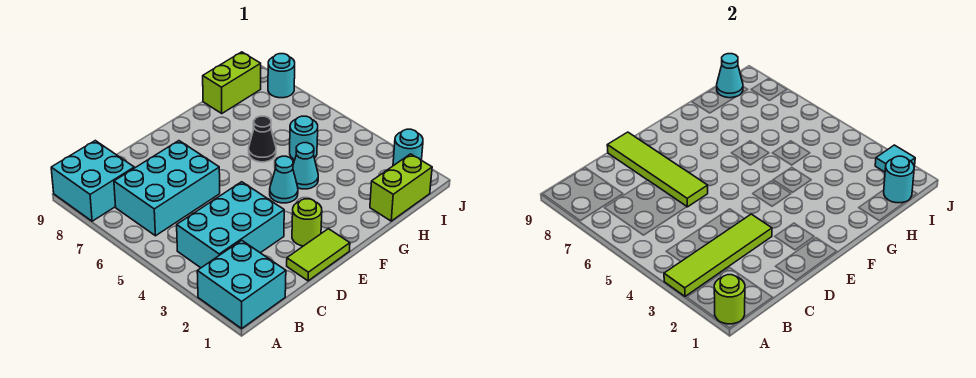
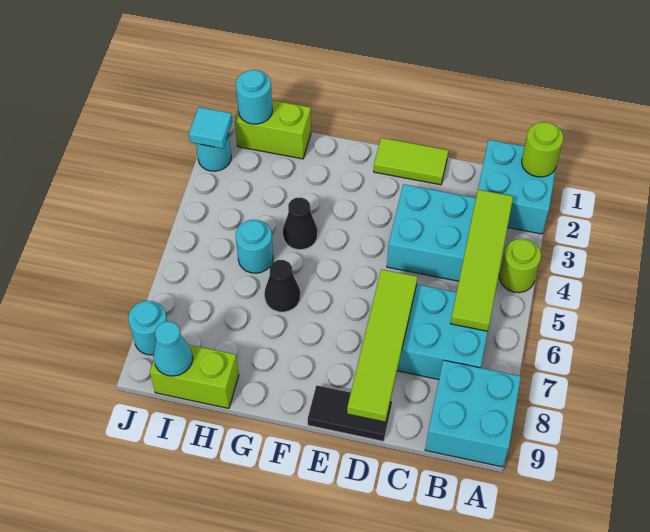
lime tile A3:D3 level 2 -> lime tile B3:B6 level 2
none -> black tile D9:E9 level 1
lime round brick E2 level 1 -> lime round brick A4 level 1
cyan cone F4 level 1 -> none
cyan cone G4 level 1 -> black cone G4 level 1

